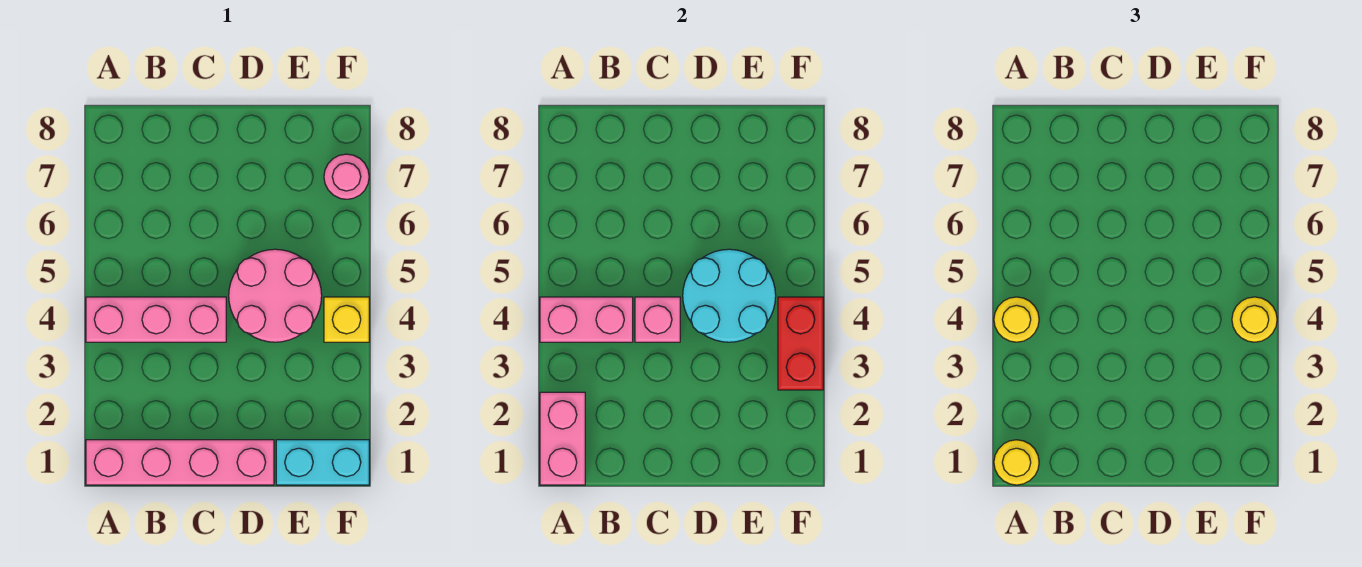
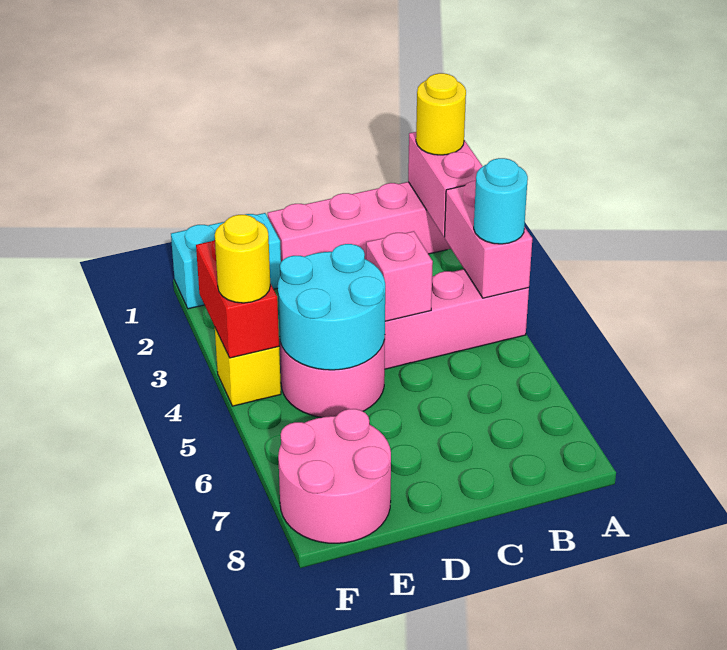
pink brick A4:B4 level 2 -> pink brick A3:A4 level 2
yellow round brick A4 level 3 -> cyan round brick A4 level 3
pink round brick F7 level 1 -> pink round brick E7:F8 level 1

